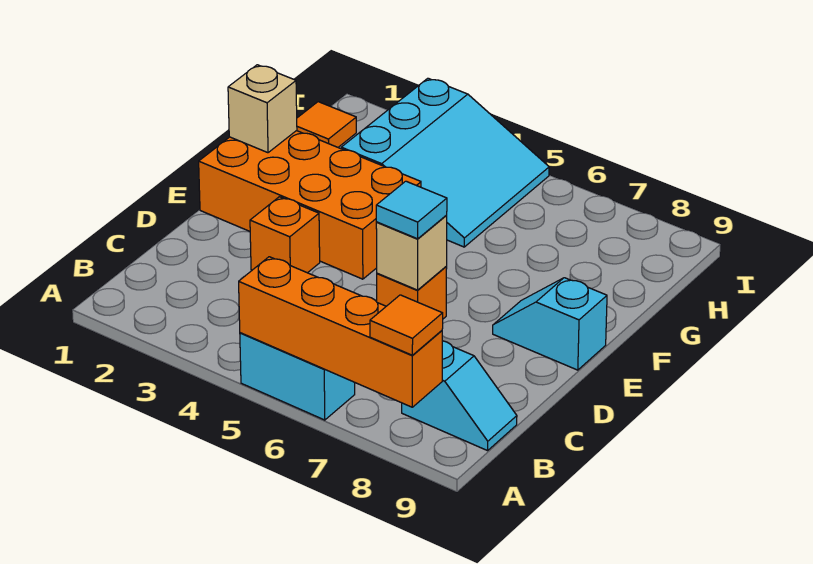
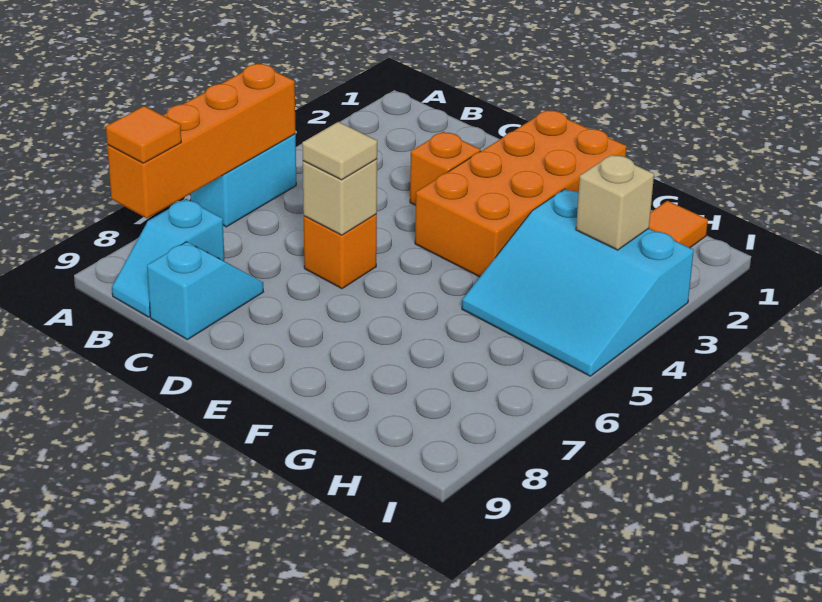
cyan tile D6 level 3 -> tan tile D6 level 3
cyan slope E8:E9 level 1 top 9 -> cyan slope C8:C9 level 1 top 9
tan brick F1 level 2 -> tan brick H3 level 2

